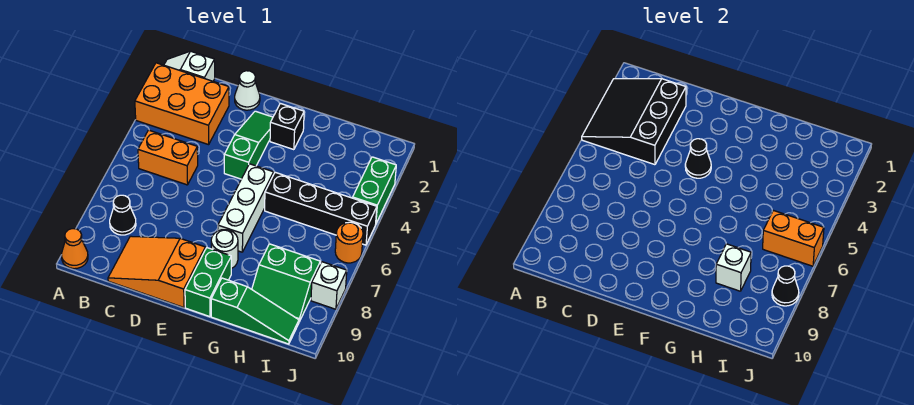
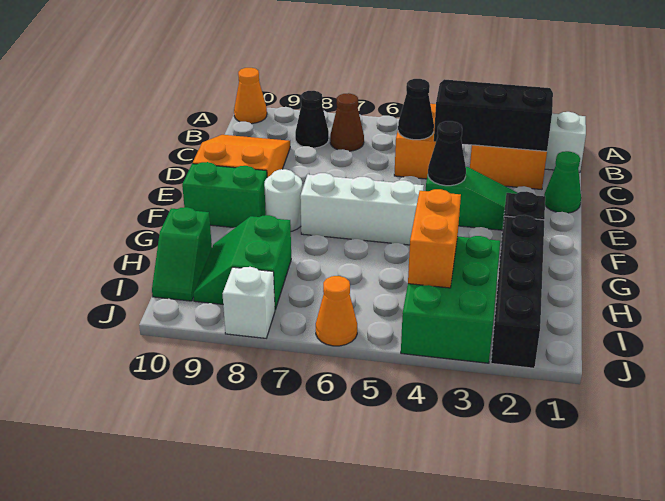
none -> brown cone B7 level 1
white cone D1 level 1 -> green cone D1 level 1
black brick G5:J5 level 1 -> black brick G2:J2 level 1
green slope G10:I10 level 1 top G -> green slope H10:I10 level 1 top H
white brick H8 level 2 -> none
orange brick I6:J6 level 2 -> orange brick H4:I4 level 2
green brick J3:J4 level 1 -> green brick H3:J4 level 1
orange round brick J6 level 1 -> orange cone J6 level 1
black cone J8 level 2 -> black cone C5 level 2

